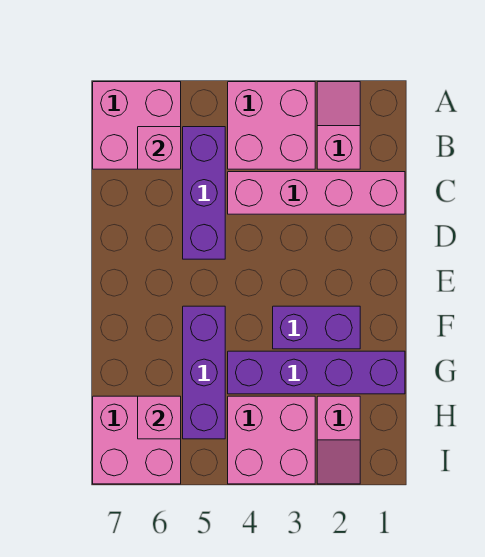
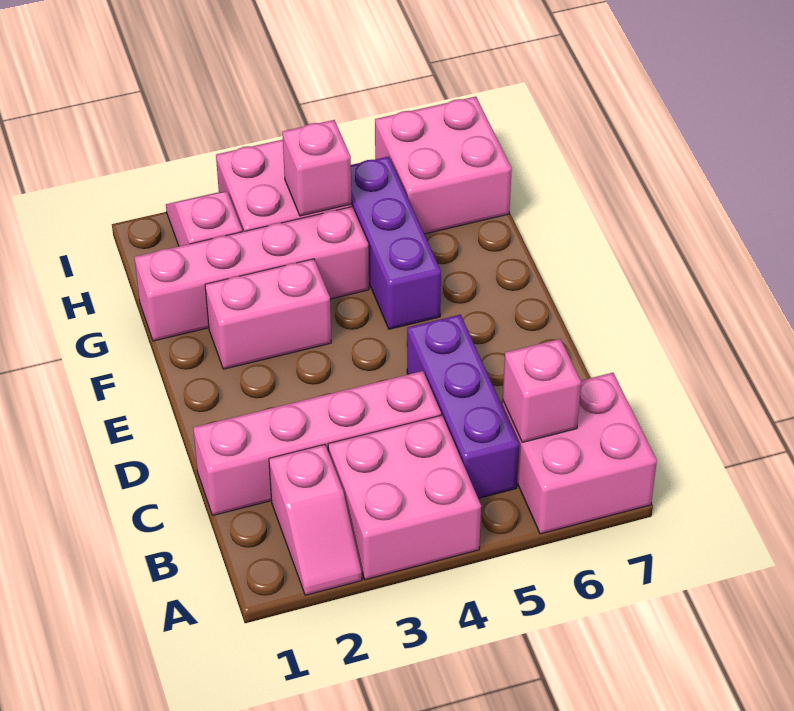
purple brick F2:F3 level 1 -> pink brick F2:F3 level 1
purple brick G1:G4 level 1 -> pink brick G1:G4 level 1
pink brick H6 level 2 -> pink brick H4 level 2

